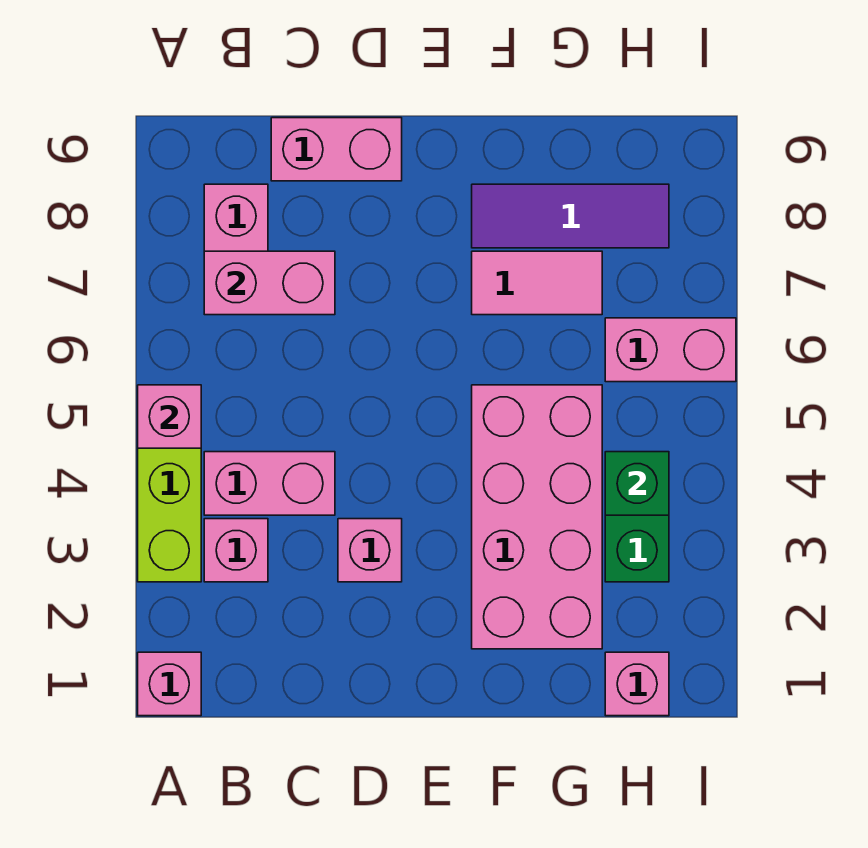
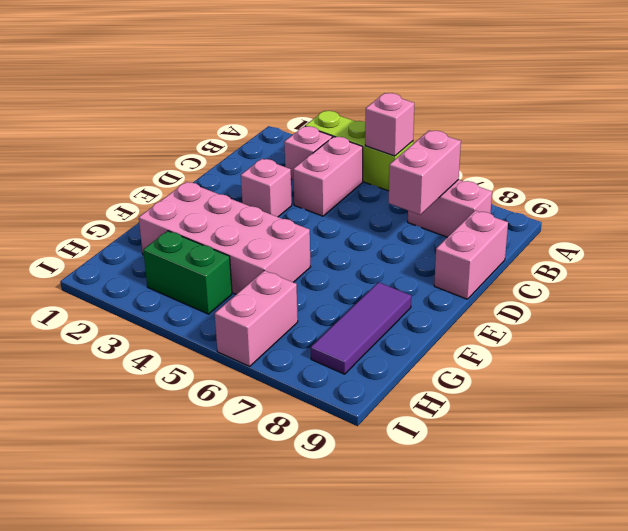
pink brick A1 level 1 -> none
pink tile F7:G7 level 1 -> none
pink brick H1 level 1 -> none
green brick H4 level 2 -> none

